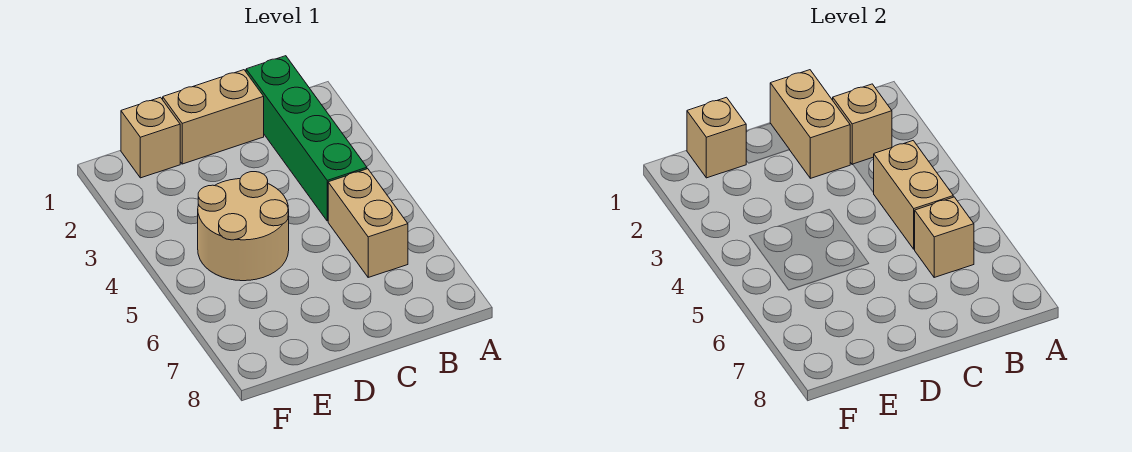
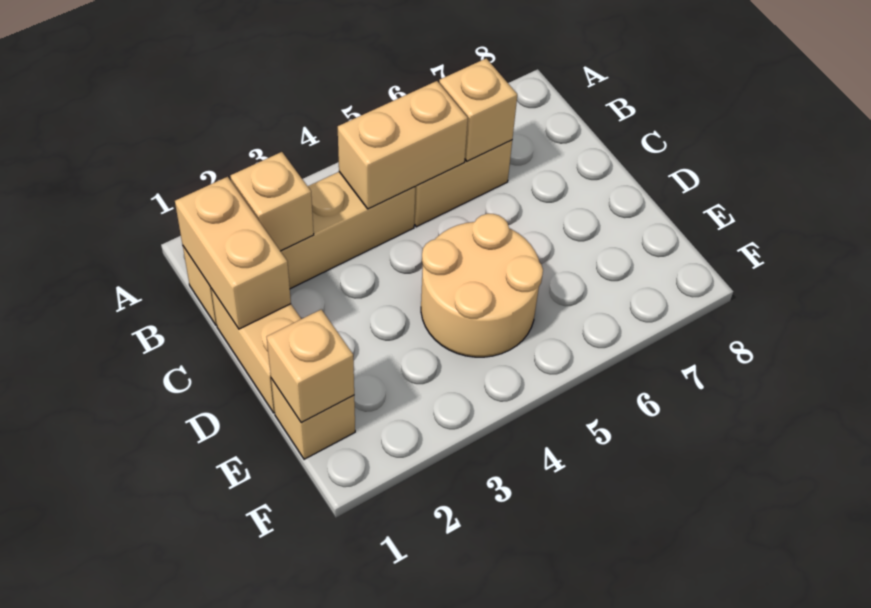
green brick B1:B4 level 1 -> tan brick B1:B4 level 1
tan brick C1:C2 level 2 -> tan brick B1:C1 level 2

